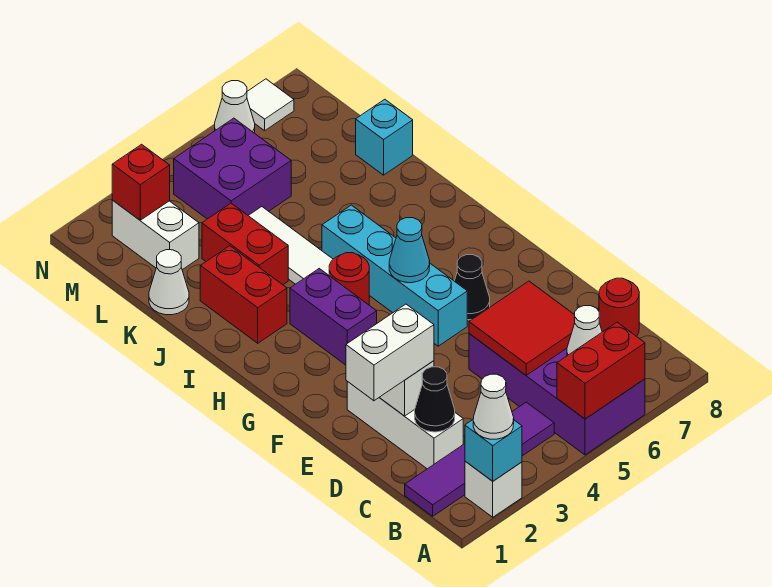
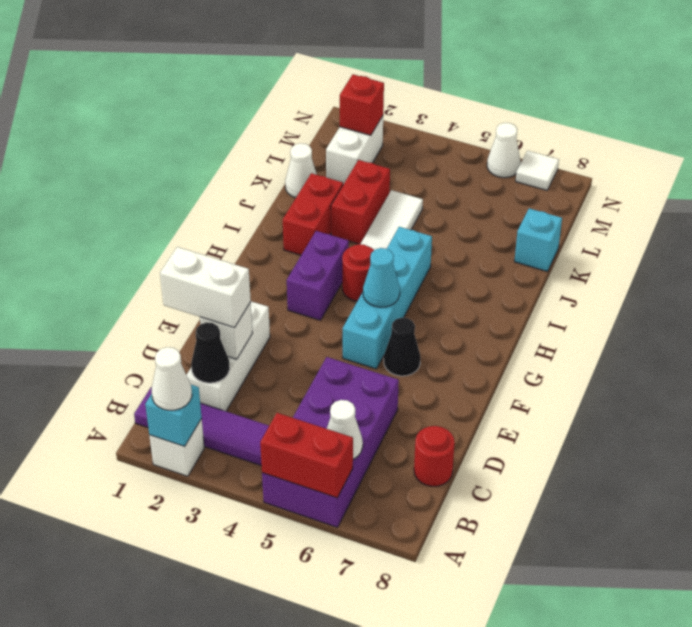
red tile C5:D6 level 2 -> none
purple brick L4:M5 level 1 -> none

